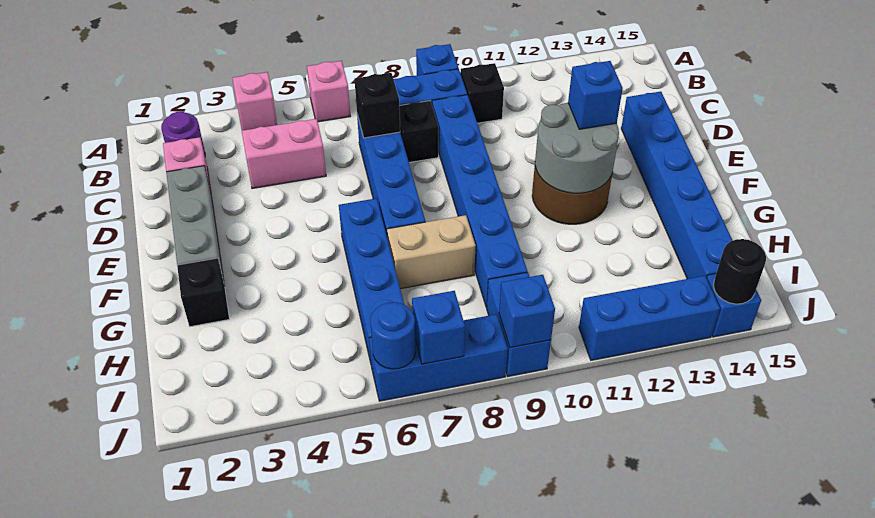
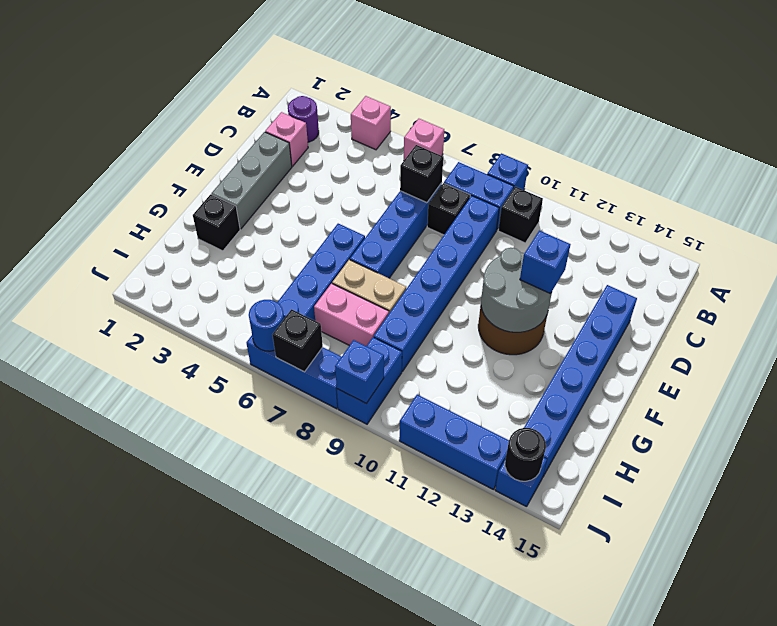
pink brick C4:C5 level 1 -> pink brick H7:H8 level 1
blue brick J7 level 2 -> black brick J7 level 2

